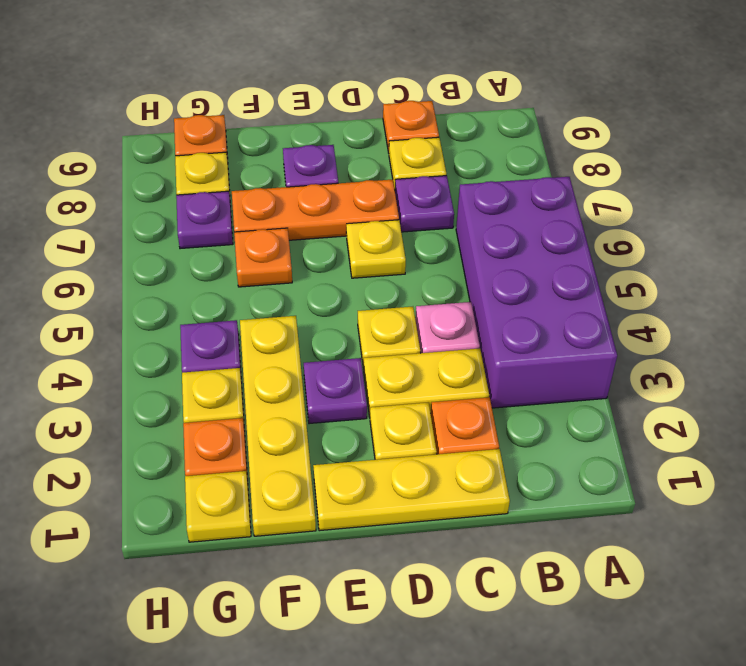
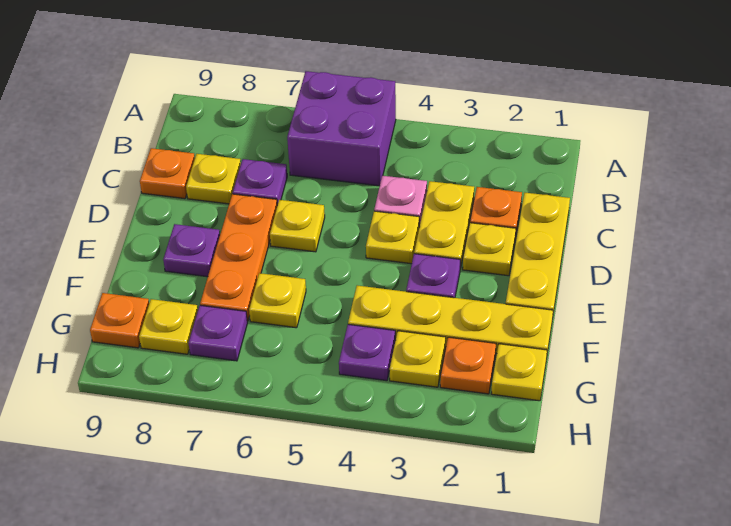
purple brick A3:B6 level 1 -> purple brick A5:B6 level 1
orange plate F6 level 1 -> yellow plate F6 level 1

